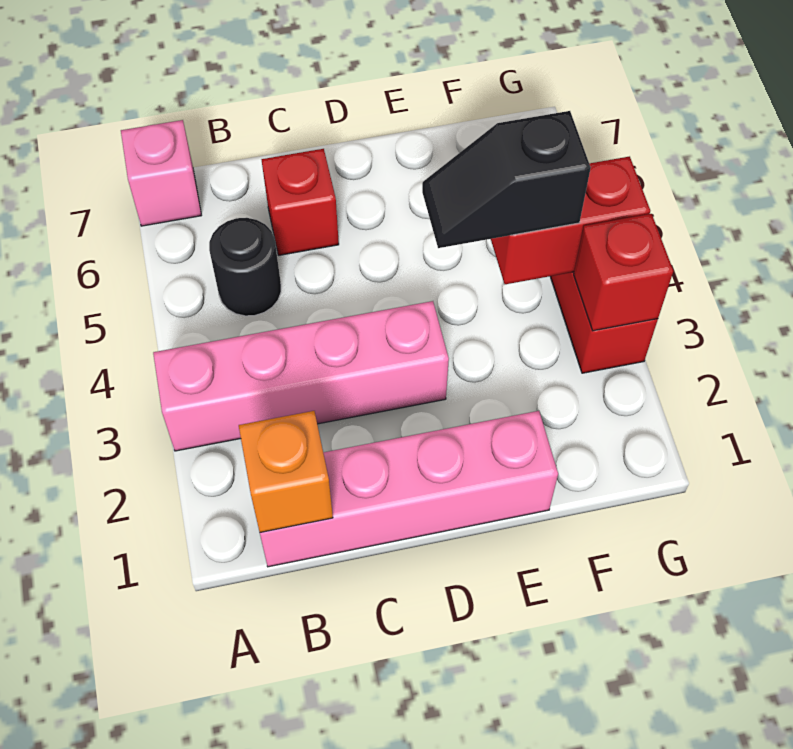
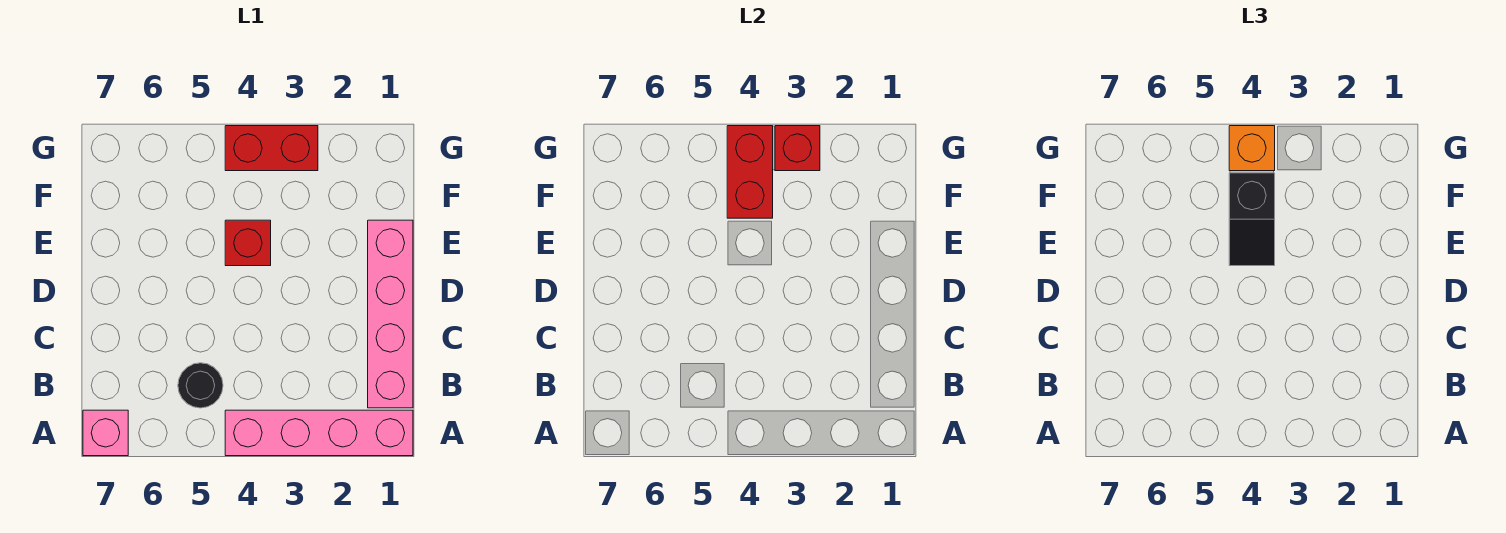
pink brick A3:D3 level 1 -> pink brick A1:A4 level 1
orange brick B1 level 2 -> orange brick G4 level 3
red brick C6 level 1 -> red brick E4 level 1

